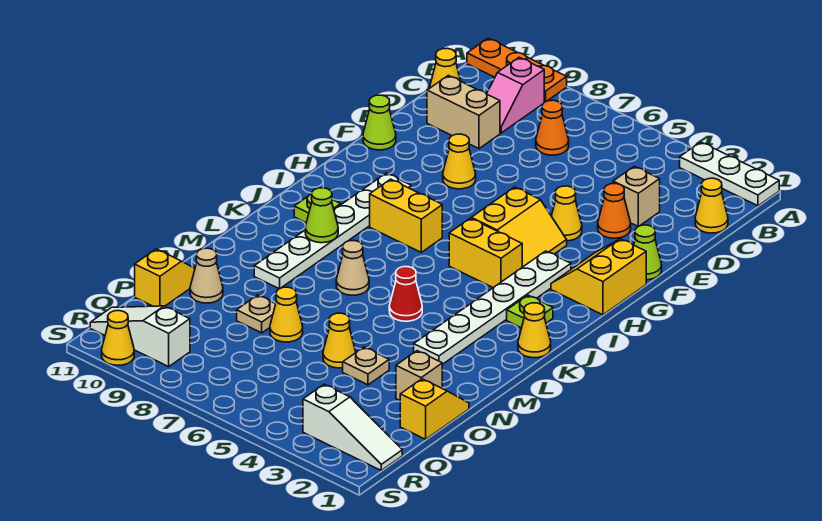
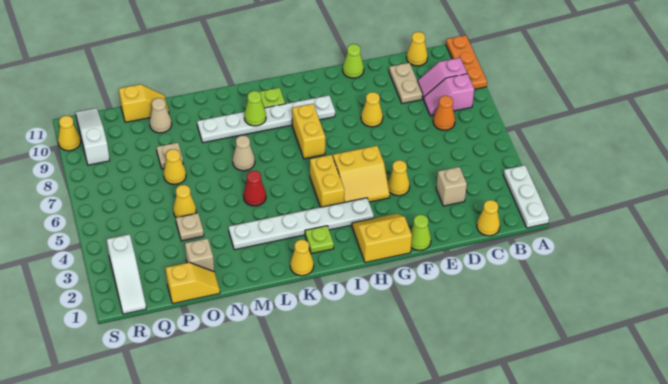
none -> pink slope B8:C8 level 1 top B
tan brick D9:D10 level 1 -> tan plate D9:D10 level 1
orange cone E3 level 1 -> none

